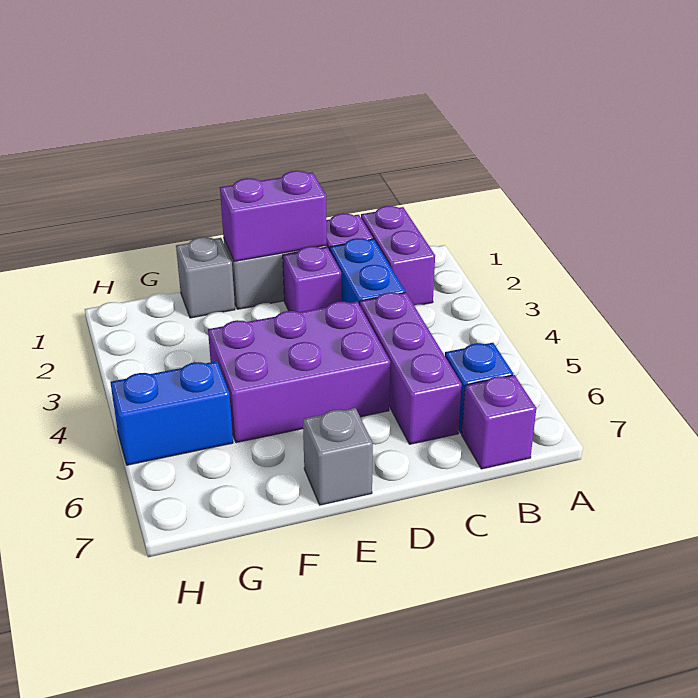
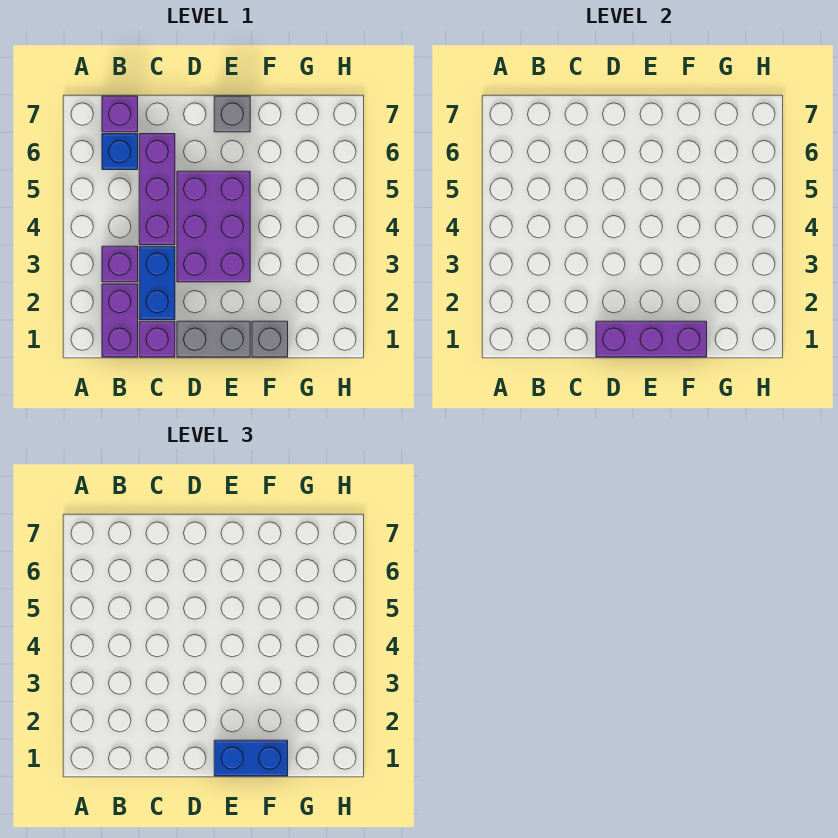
purple brick D1:E1 level 2 -> purple brick D1:F1 level 2
purple brick D2 level 1 -> purple brick B3 level 1
purple brick D4:F5 level 1 -> purple brick D3:E5 level 1
blue brick G5:H5 level 1 -> blue brick E1:F1 level 3

